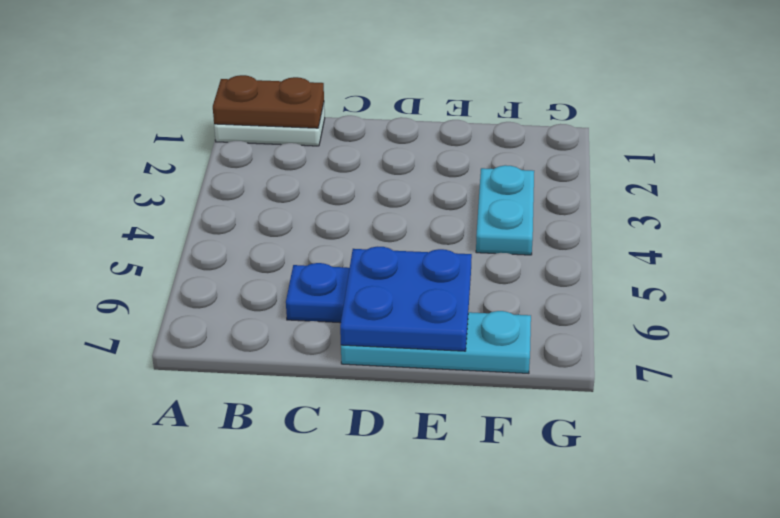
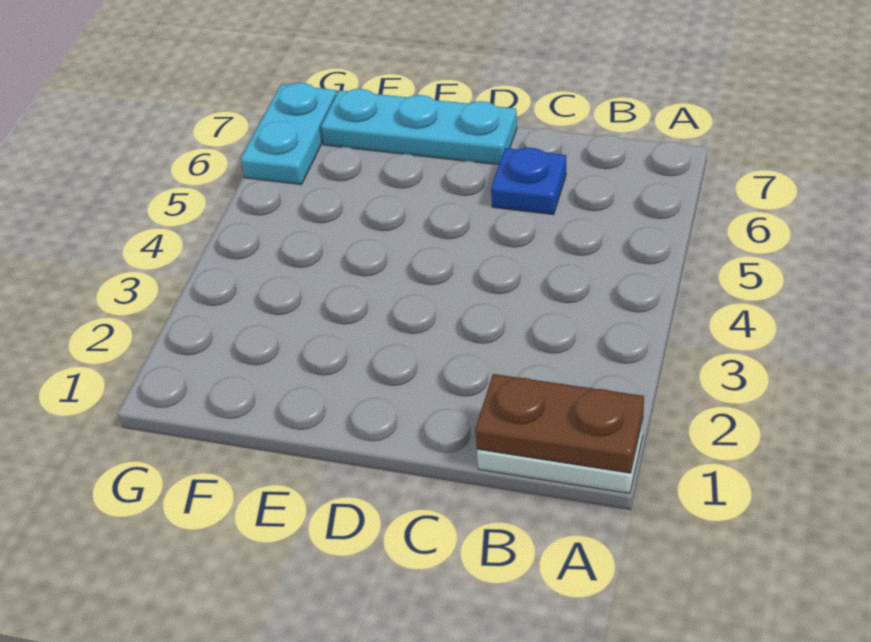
blue plate D6:E7 level 2 -> none
cyan plate F3:F4 level 1 -> cyan plate G6:G7 level 1

